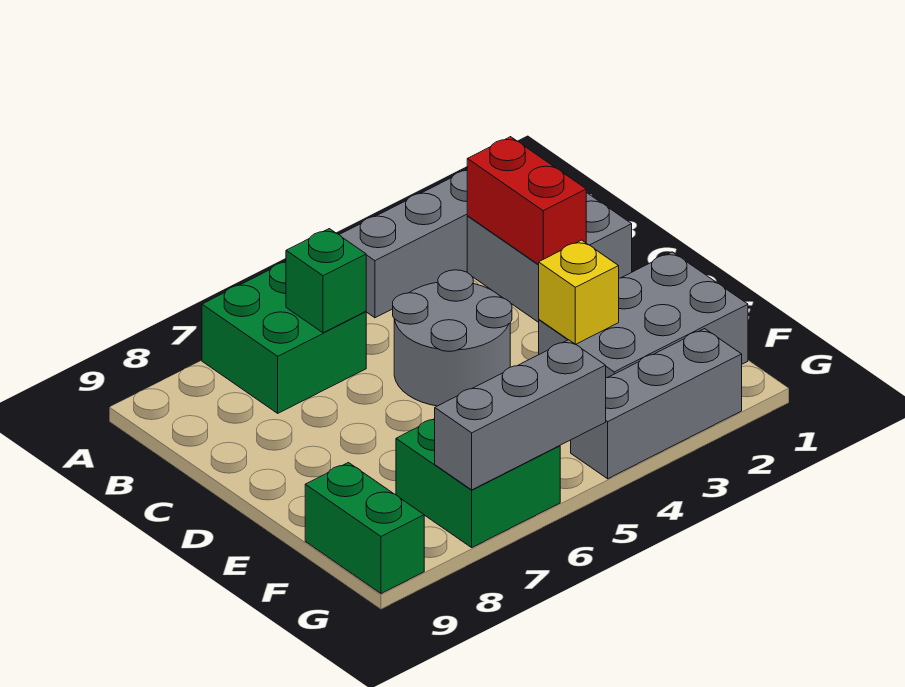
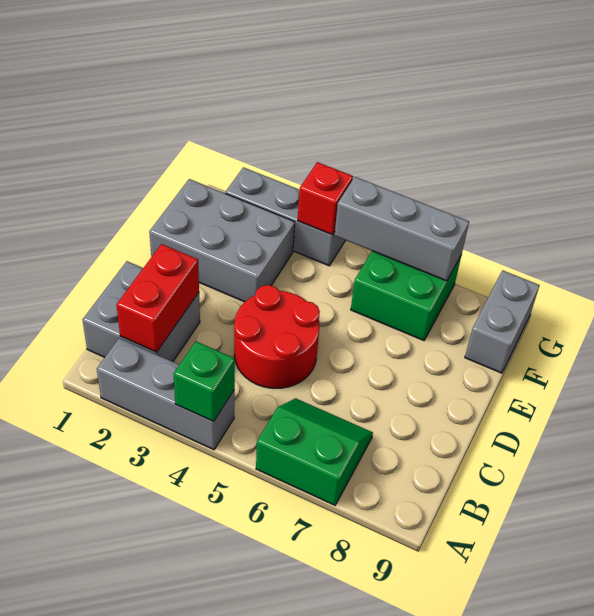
green brick A6:B7 level 1 -> green slope A6:B7 level 1 top A
green brick B6 level 2 -> green brick A4 level 2
grey round brick C4:D5 level 1 -> red round brick C4:D5 level 1
yellow brick E3 level 2 -> none
green brick F9:G9 level 1 -> grey brick F9:G9 level 1
none -> red brick G4 level 2

